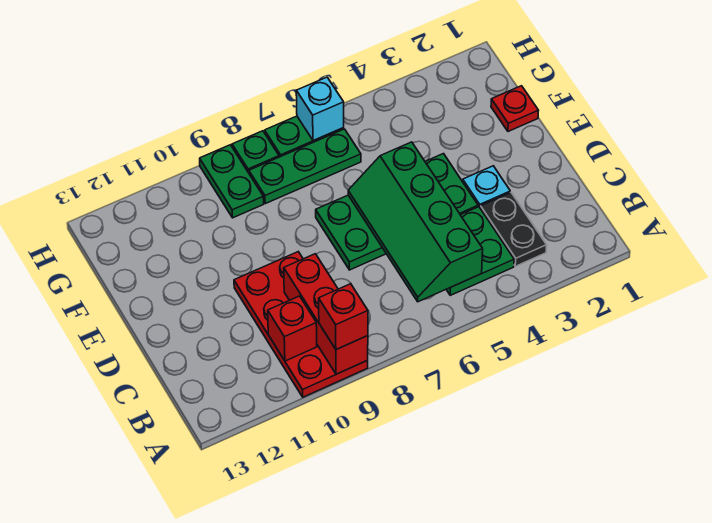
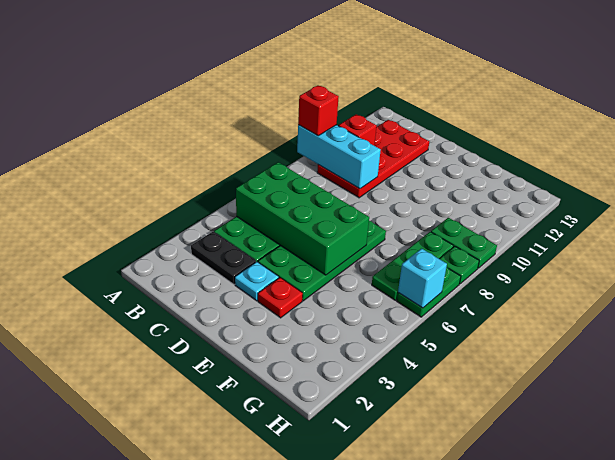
red plate A9:D10 level 1 -> red plate B9:C12 level 1
red brick A9:C9 level 2 -> cyan brick A9:C9 level 2
green slope B5:E6 level 2 top 5 -> green brick B5:E6 level 2
red plate F1 level 1 -> red plate E3 level 1

